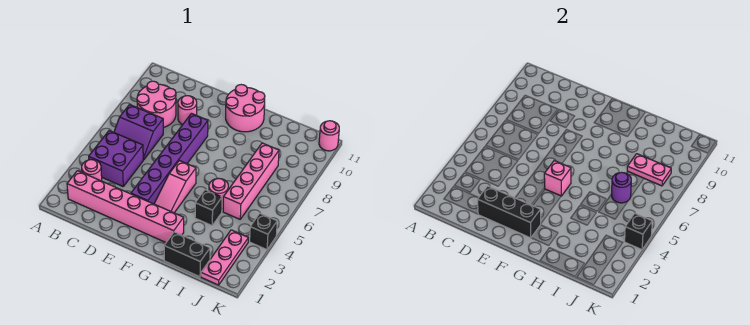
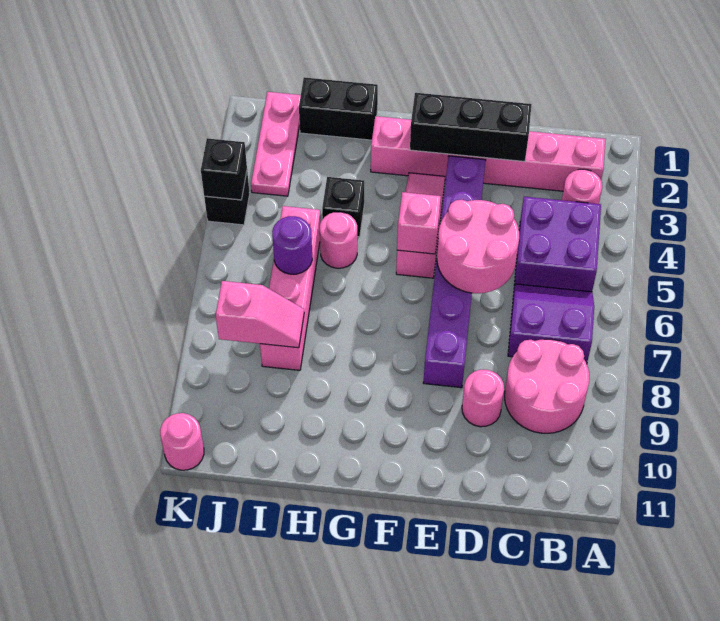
pink round brick F10:G11 level 1 -> pink round brick D5:E6 level 2
pink plate I8:J8 level 2 -> pink slope I8:J8 level 2 top J

